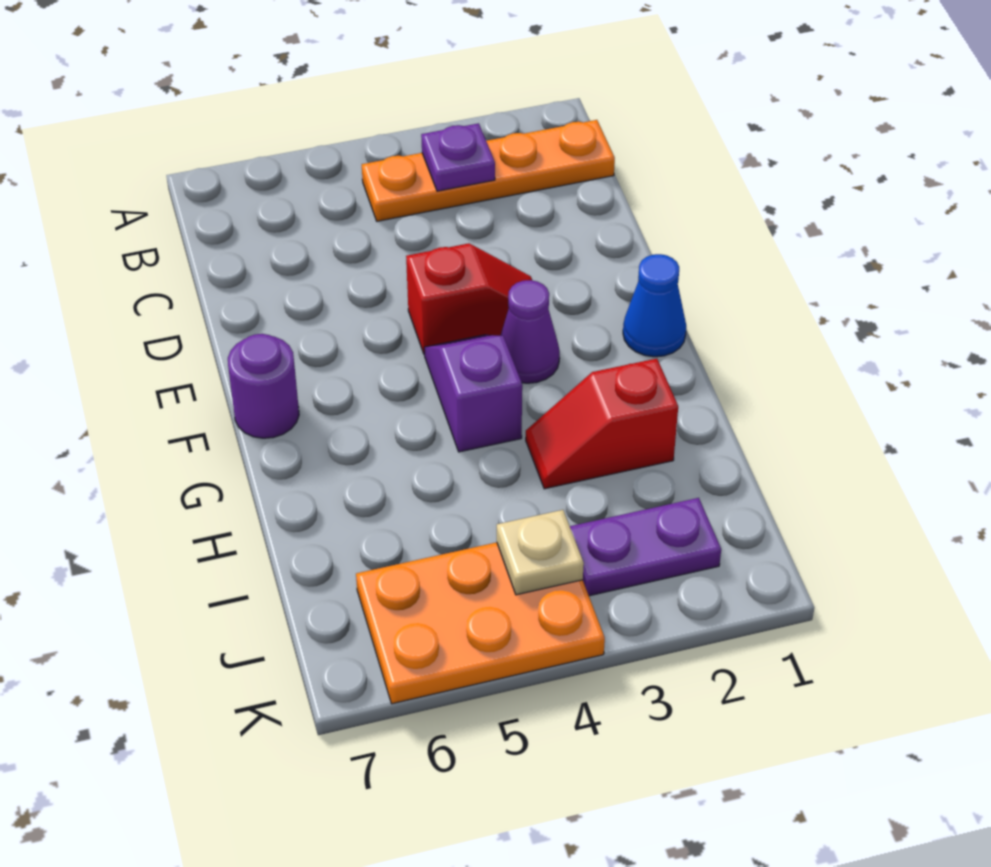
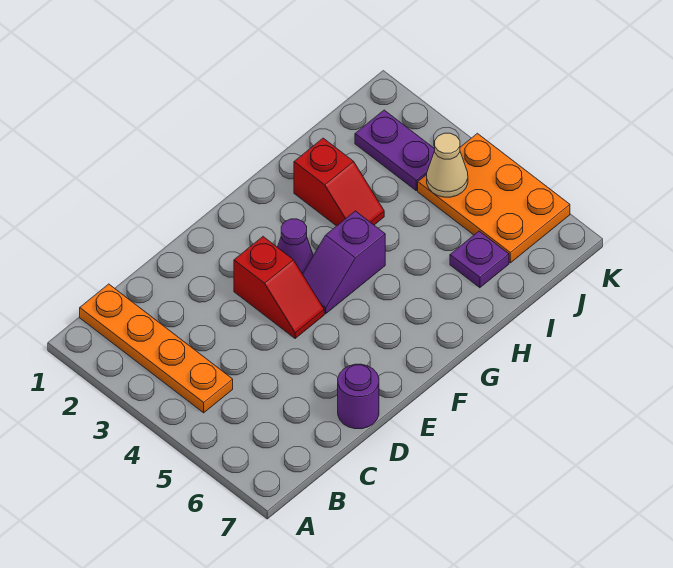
purple plate B3 level 2 -> purple plate I6 level 1
red slope E3:E4 level 1 top 4 -> red slope E3:E4 level 1 top 3
blue cone F1 level 1 -> none
purple round brick F7 level 1 -> purple round brick D7 level 1
tan plate J4 level 2 -> tan cone J4 level 2

